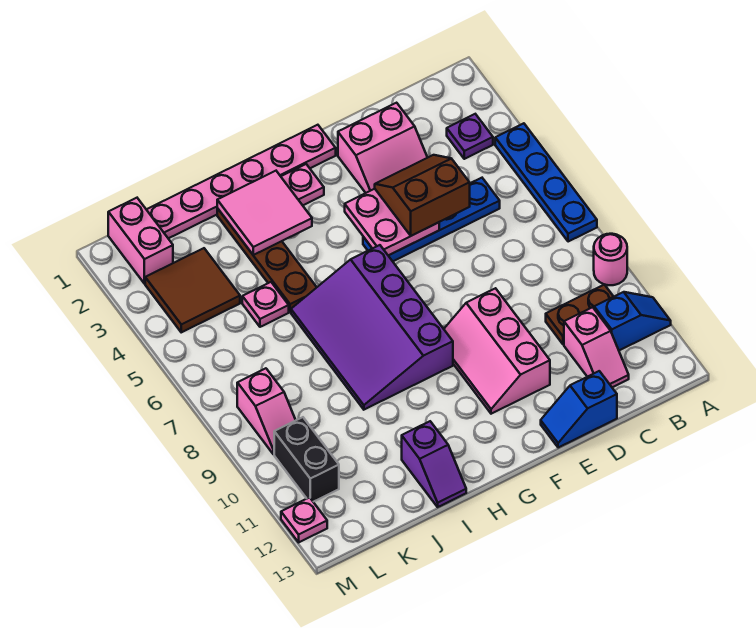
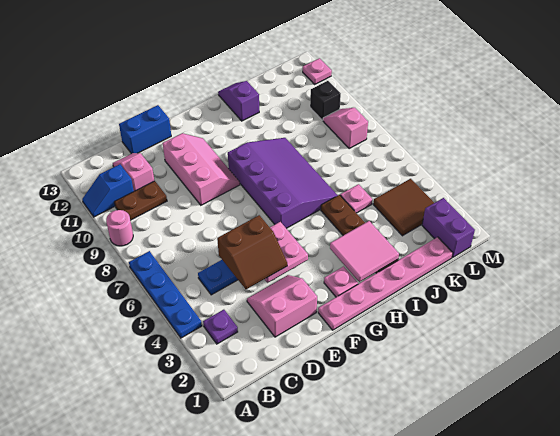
blue slope D13:E13 level 1 top D -> blue brick D13:E13 level 1
pink brick L1:L2 level 1 -> purple brick L1:L2 level 1
black brick L10:L11 level 1 -> black brick L10 level 1

